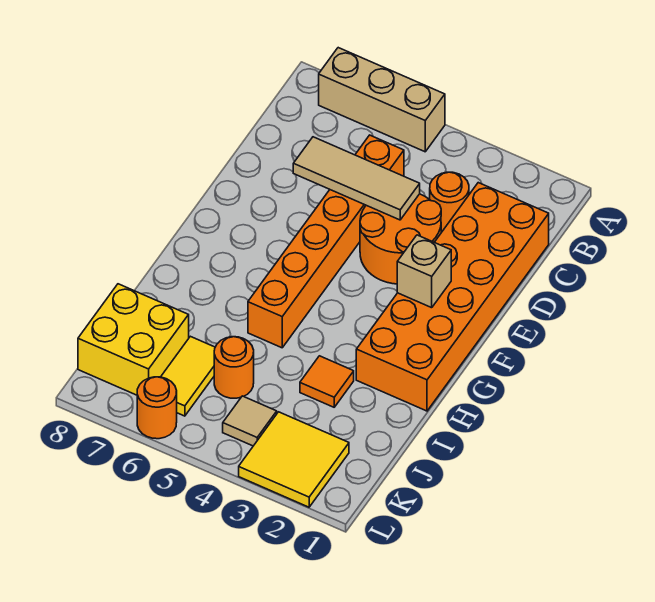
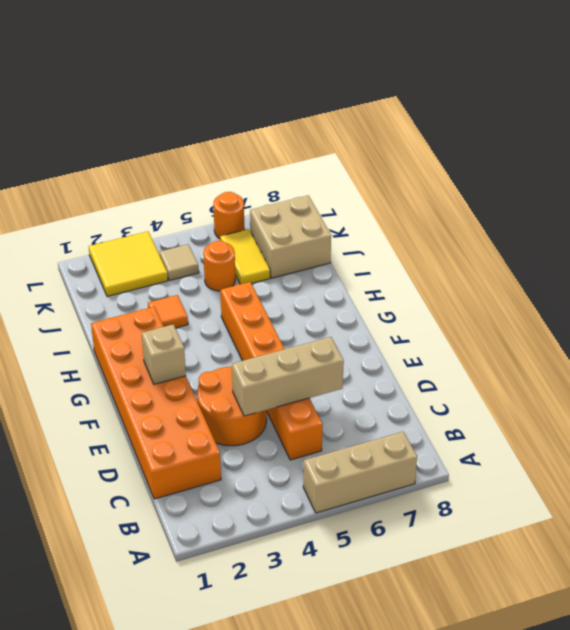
orange round brick C3 level 1 -> none
tan tile D4:D6 level 2 -> tan brick D4:D6 level 2
yellow brick J7:K8 level 1 -> tan brick J7:K8 level 1

